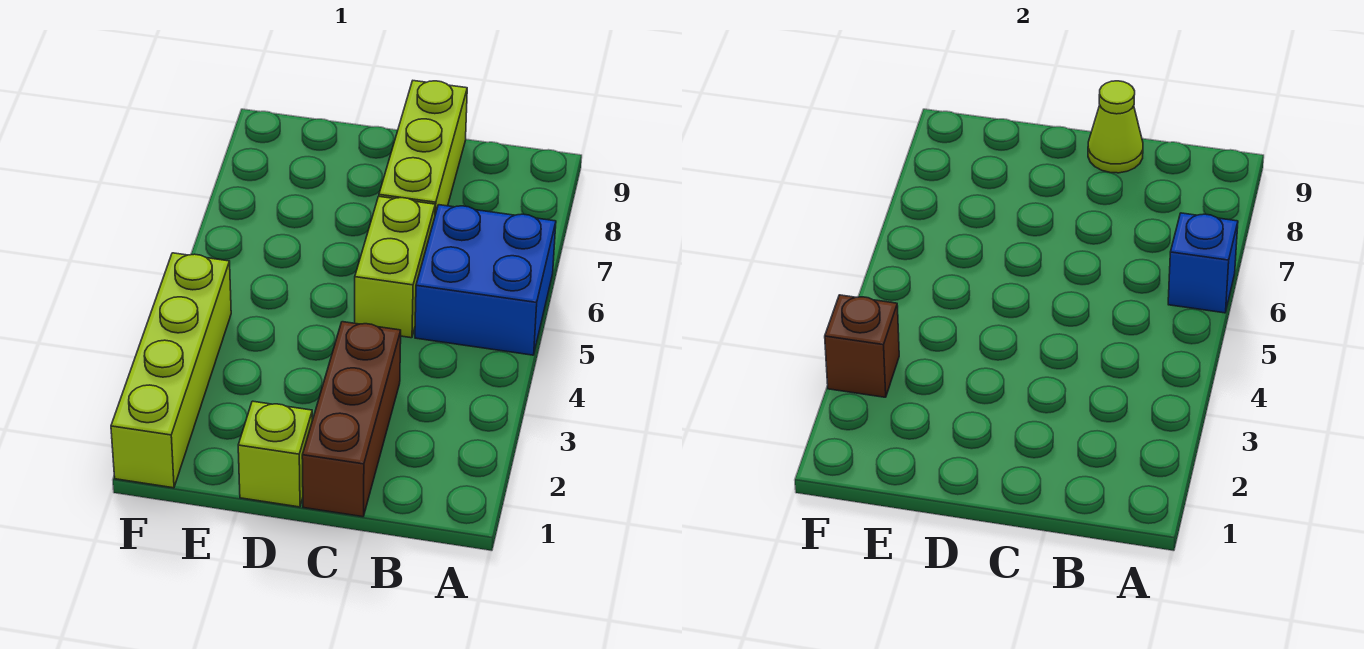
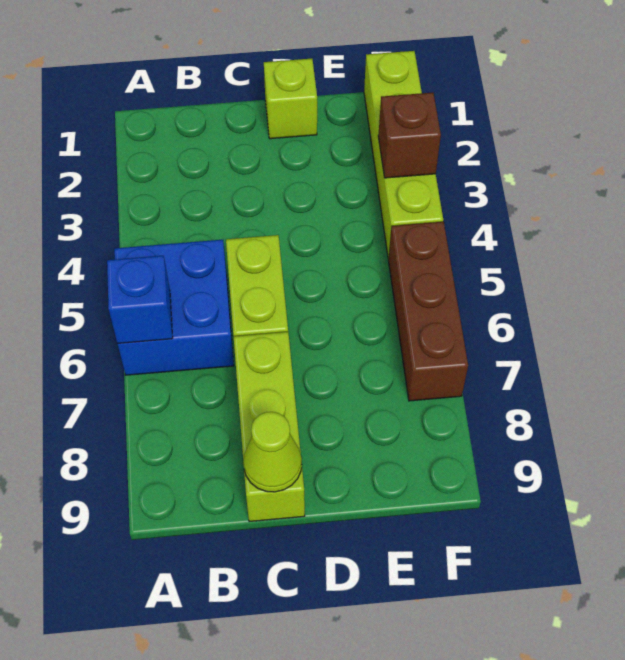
brown brick C1:C3 level 1 -> brown brick F5:F7 level 1

